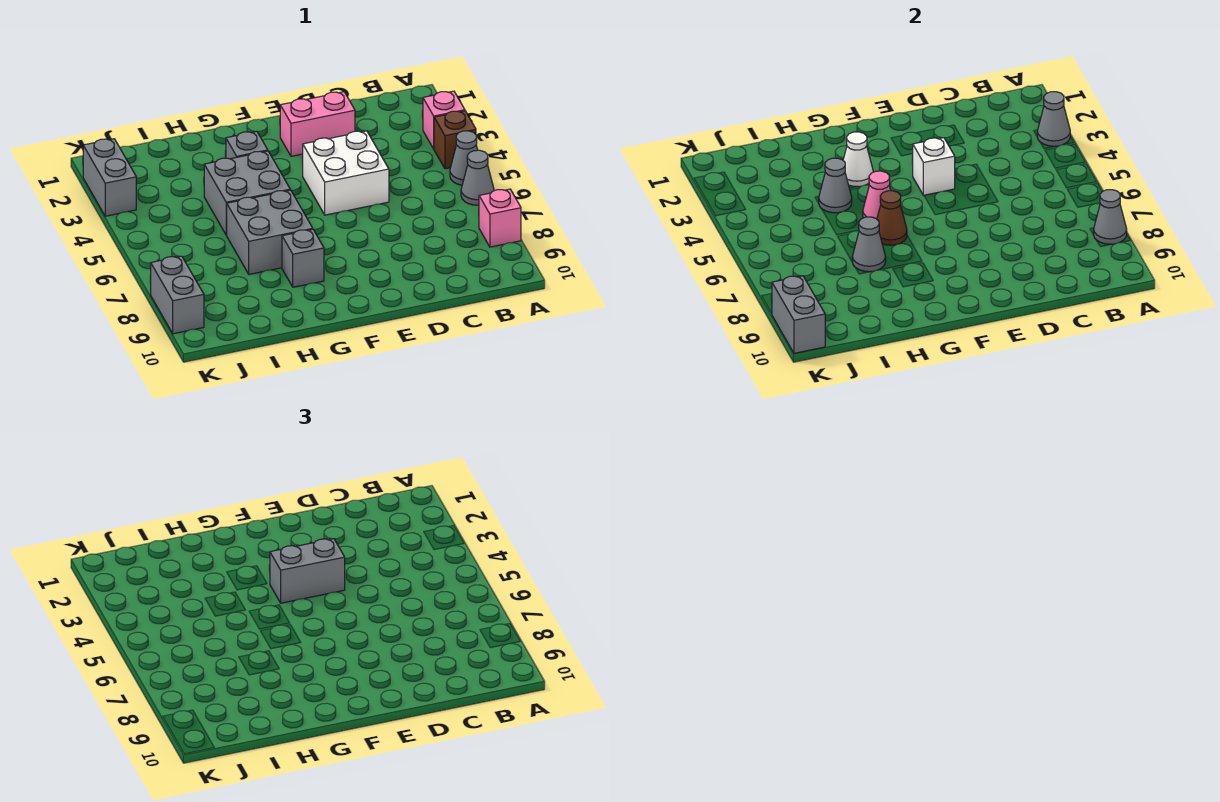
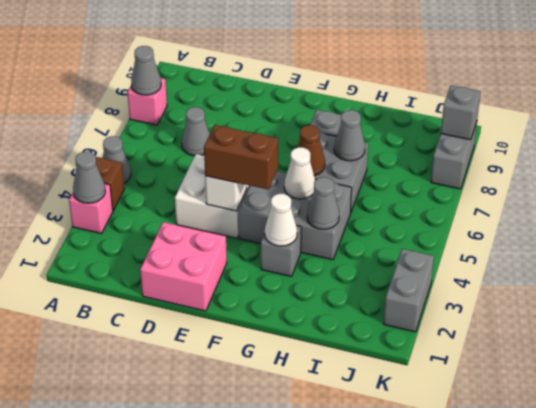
grey cone A6 level 1 -> grey cone C7 level 1
pink brick D2:E2 level 1 -> pink brick D1:E2 level 1
grey brick E4:F4 level 3 -> brown brick E4:F4 level 3
grey brick G4:H5 level 1 -> grey brick F4:H5 level 1
pink cone G5 level 2 -> white cone G5 level 2
grey brick K9:K10 level 2 -> grey brick K9 level 2

